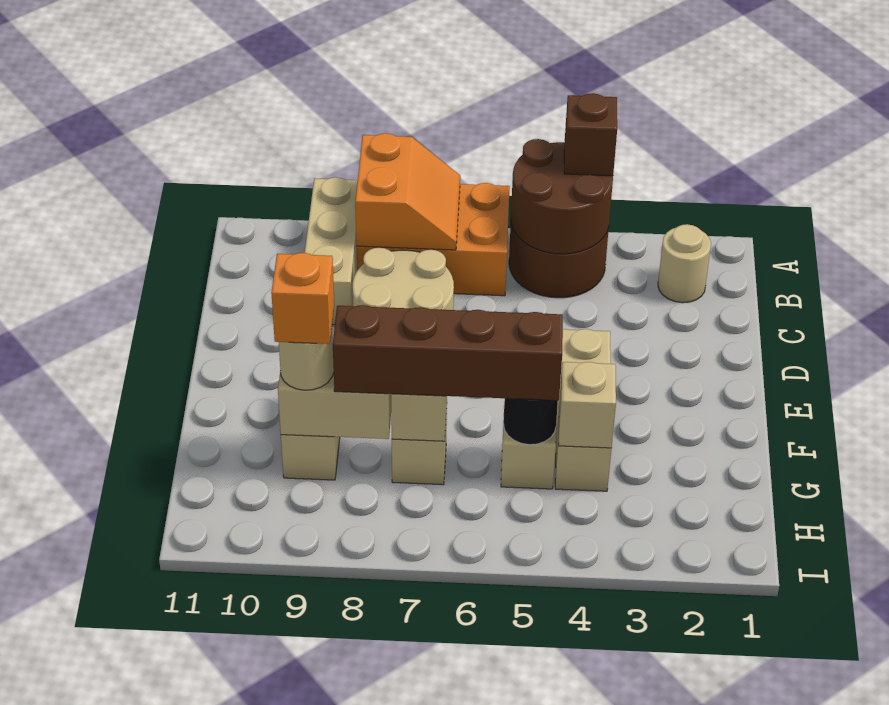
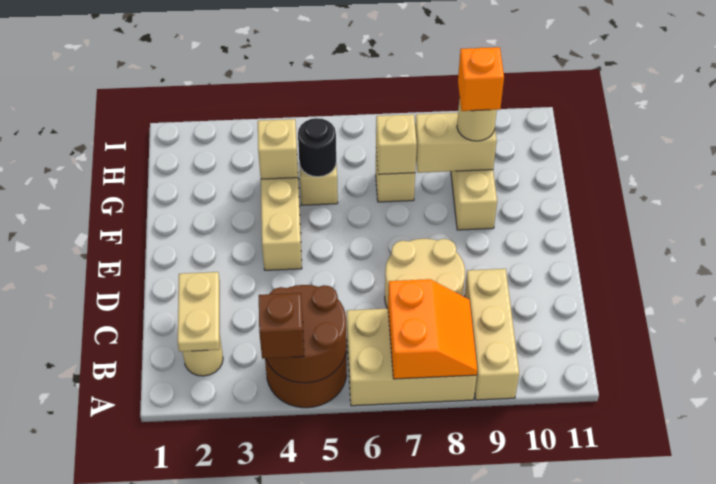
orange brick A6:B8 level 1 -> tan brick A6:B8 level 1
orange slope A7:B8 level 2 top 8 -> orange slope A7:B8 level 2 top 7
none -> tan plate B2:C2 level 2
brown brick G5:G8 level 3 -> none

